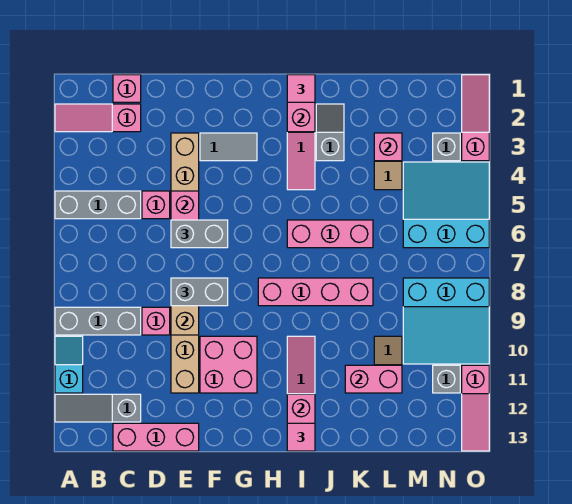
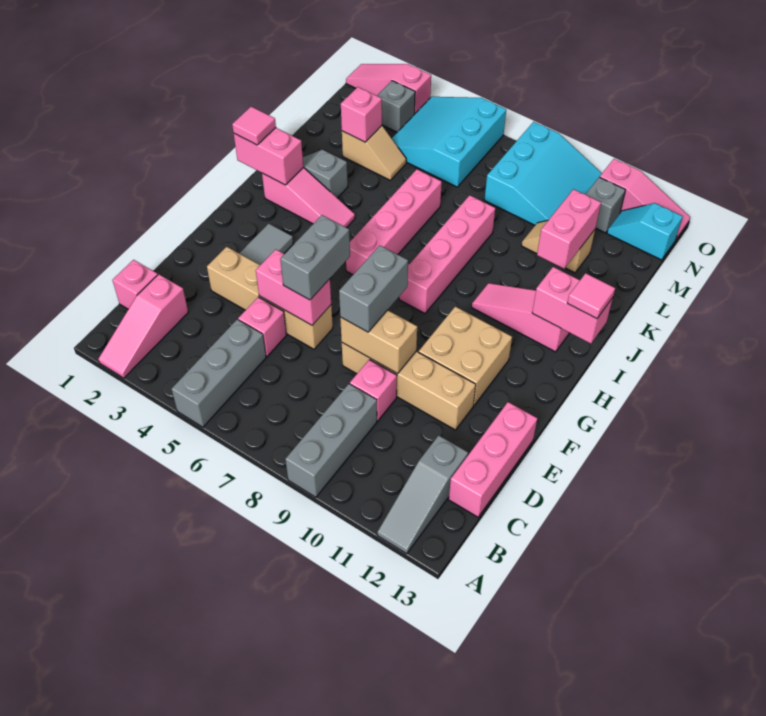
cyan slope A10:A11 level 1 top 11 -> cyan slope N12:N13 level 1 top 13
pink brick F10:G11 level 1 -> tan brick F10:G11 level 1
pink brick I6:K6 level 1 -> pink brick H6:K6 level 1

